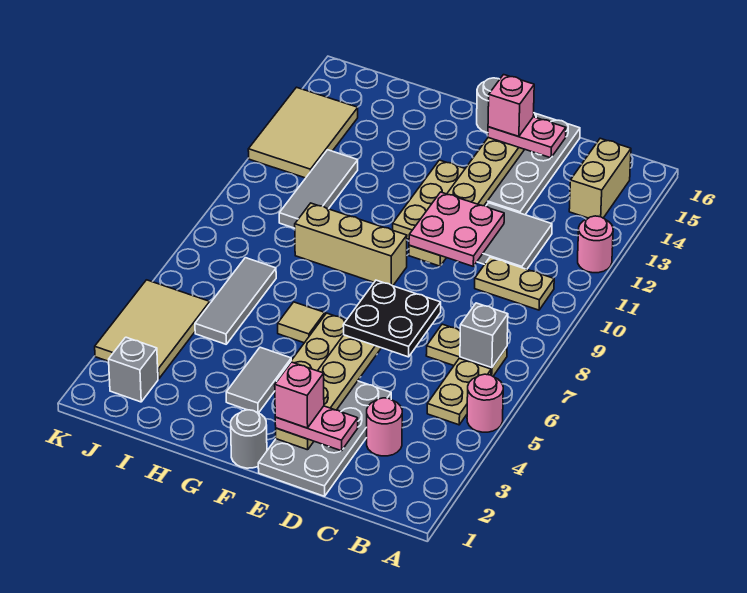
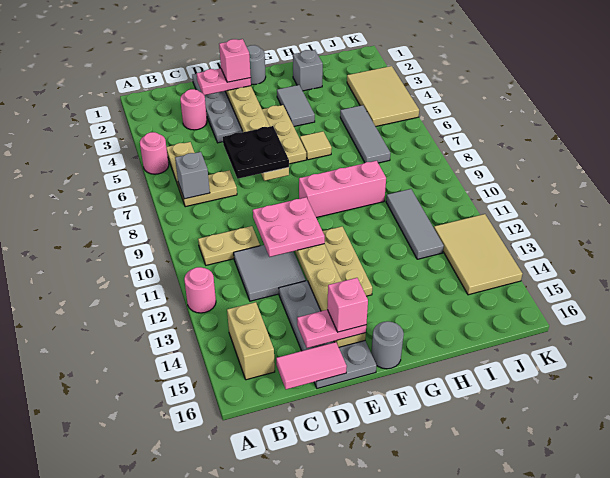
none -> pink tile C16:D16 level 2
tan brick F9:H9 level 1 -> pink brick F9:H9 level 1
grey brick J2 level 1 -> grey brick H2 level 1

